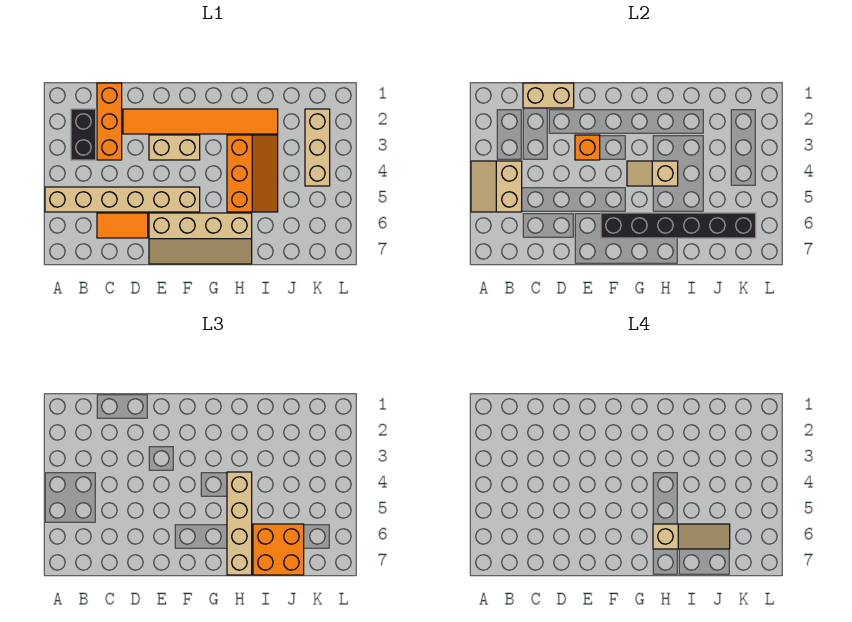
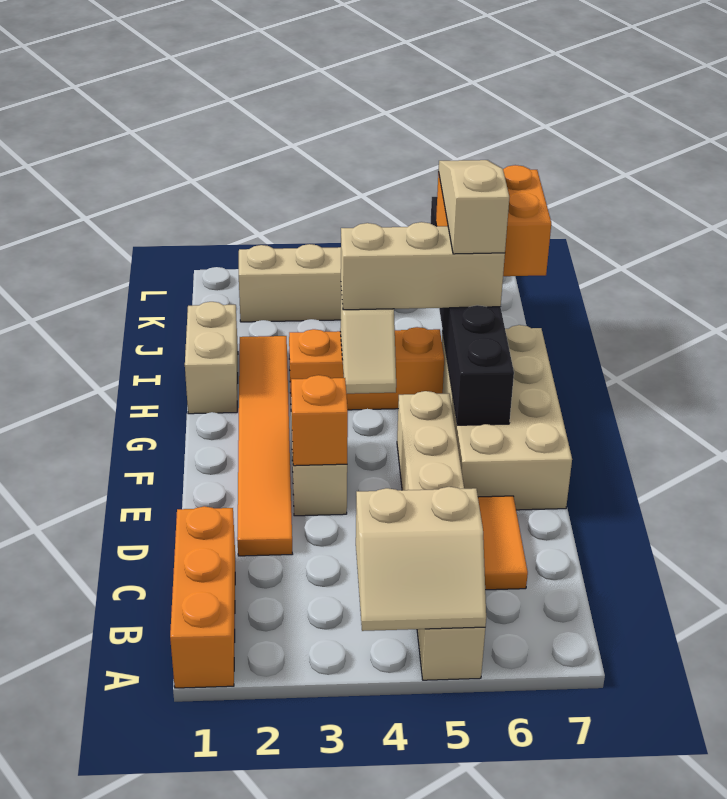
black brick B2:B3 level 1 -> none
orange brick C1:C3 level 1 -> orange brick A1:C1 level 1
tan brick C1:D1 level 2 -> tan brick H1:I1 level 1
tan slope E6:H7 level 1 top 6 -> tan brick E6:H7 level 1
tan brick H4:H7 level 3 -> tan brick H4:H6 level 3

